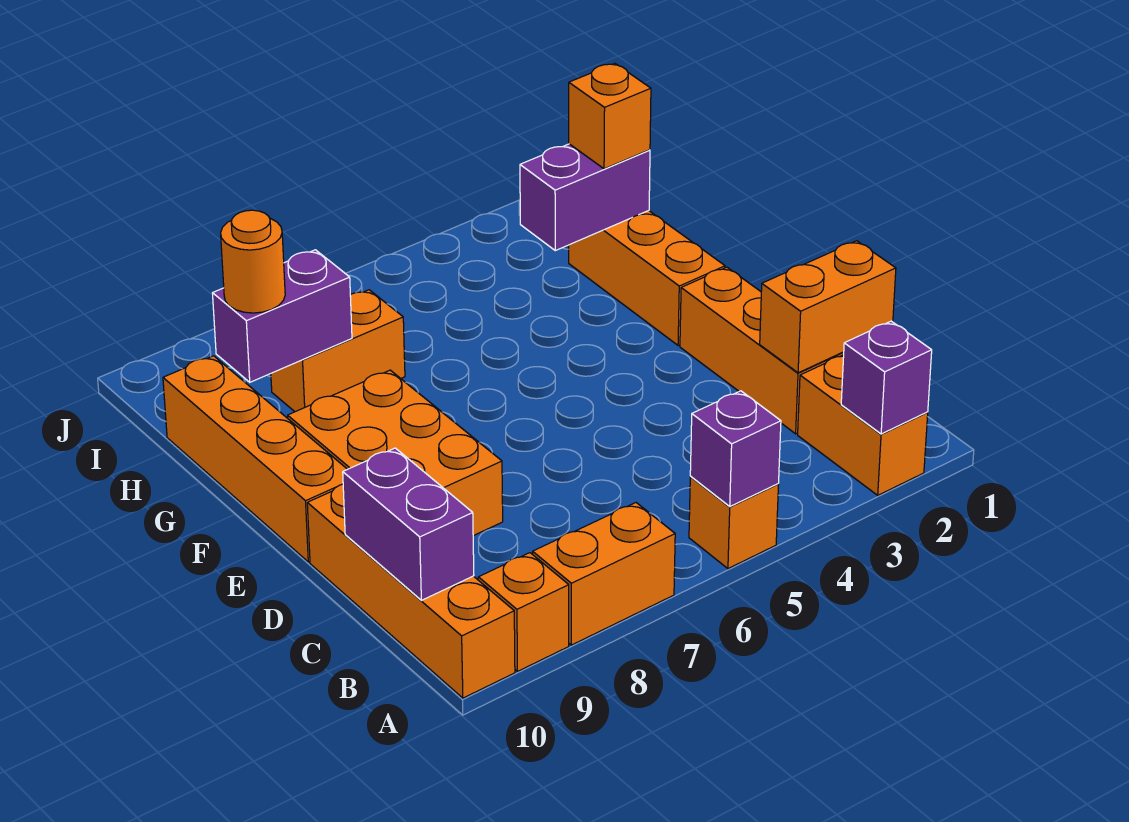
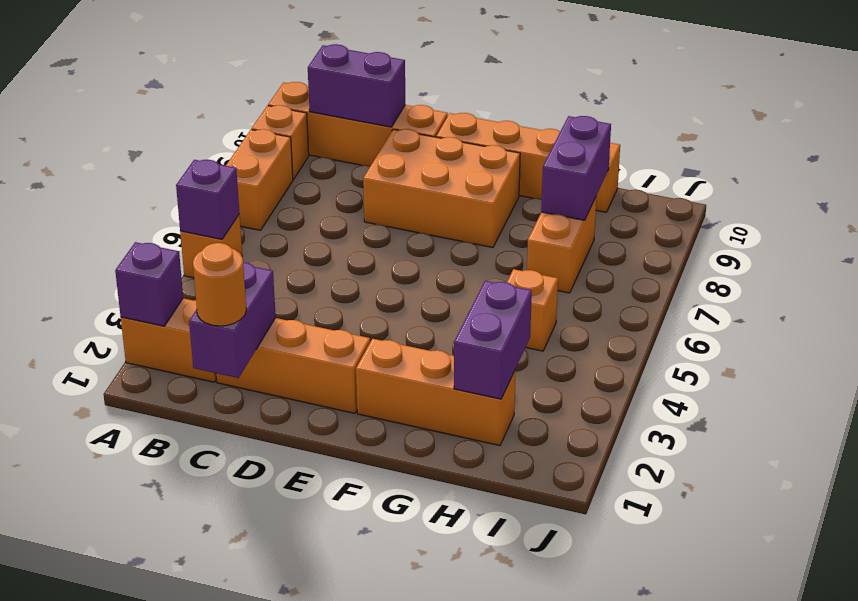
orange brick C1:C2 level 2 -> purple brick C1:C2 level 2
orange brick H2 level 3 -> orange brick H5 level 1
orange round brick H9 level 3 -> orange round brick C1 level 3

